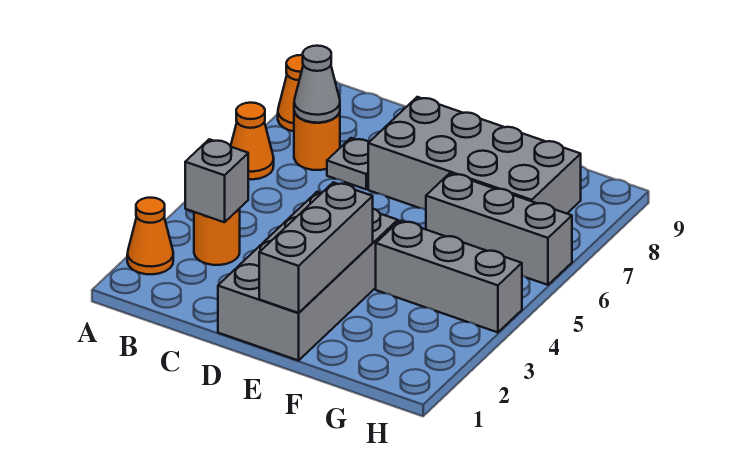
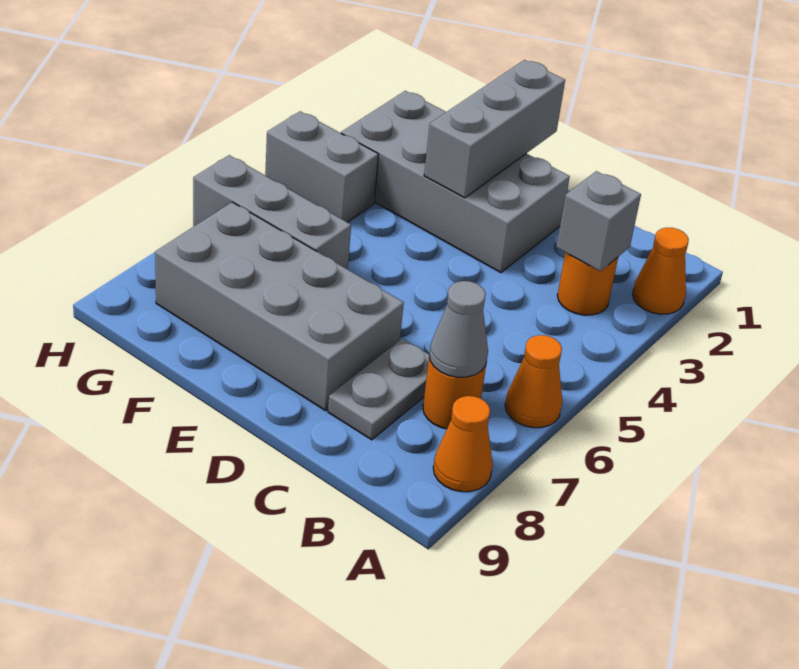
grey plate C7 level 1 -> grey plate C7:C8 level 1
grey brick D1:E4 level 1 -> grey brick D2:G3 level 1
grey brick F4:H4 level 1 -> grey brick G4:H4 level 1

